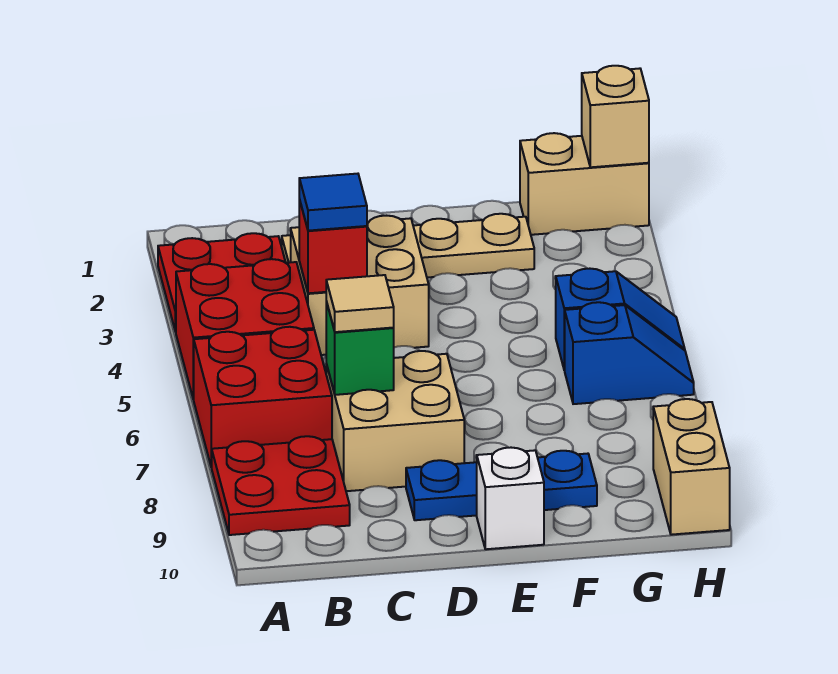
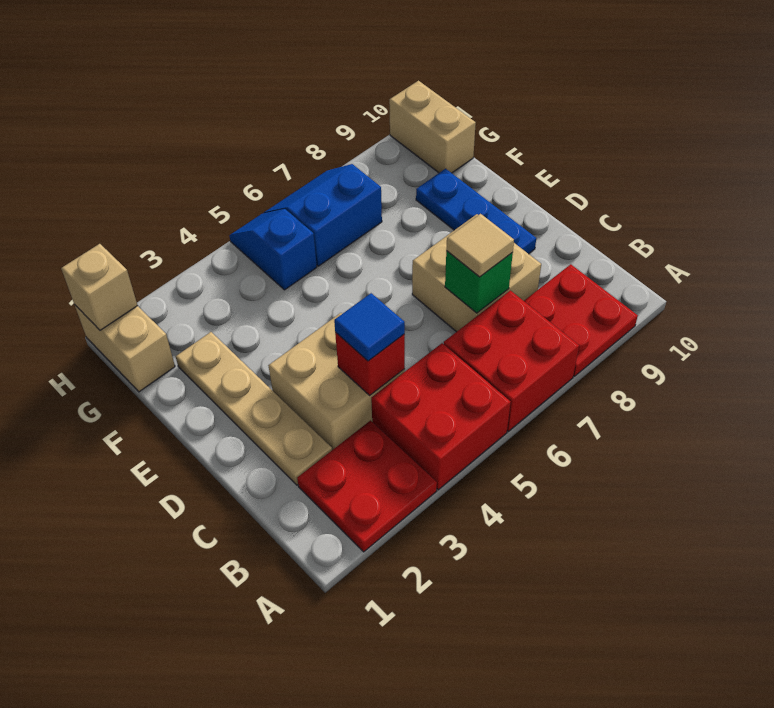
white brick E10 level 1 -> none
blue slope G6:H6 level 1 top G -> blue slope G6:H7 level 1 top G
tan brick H9:H10 level 1 -> tan brick G10:H10 level 1

